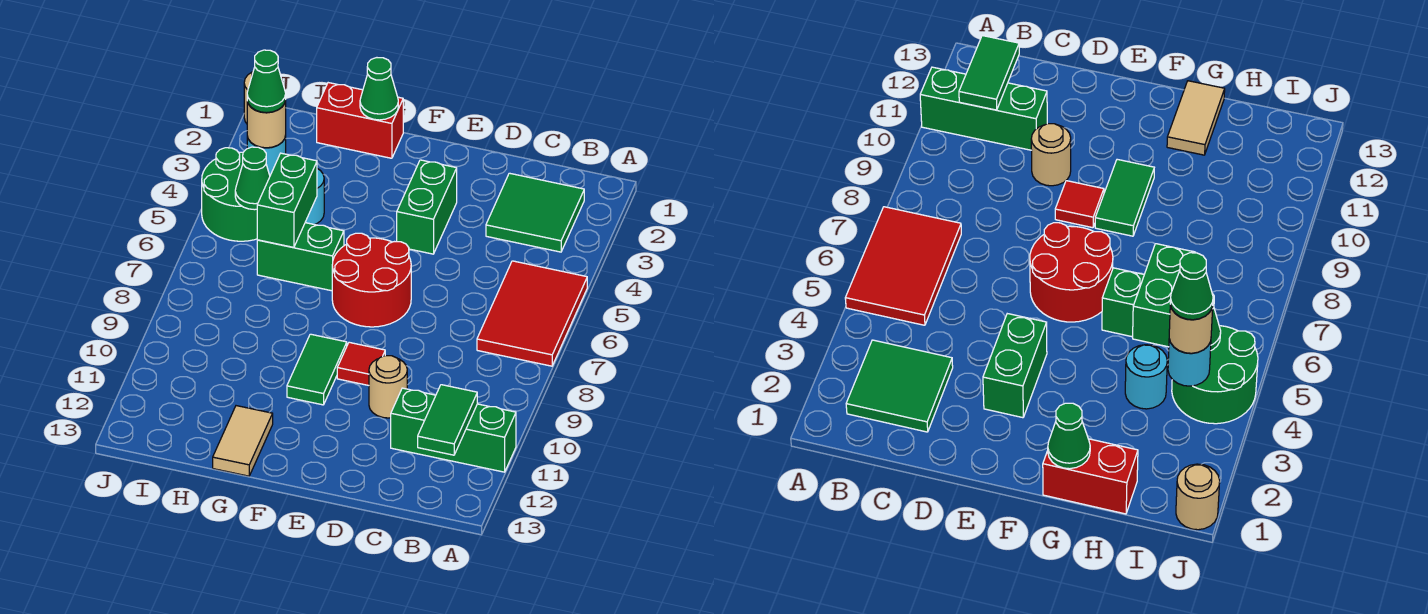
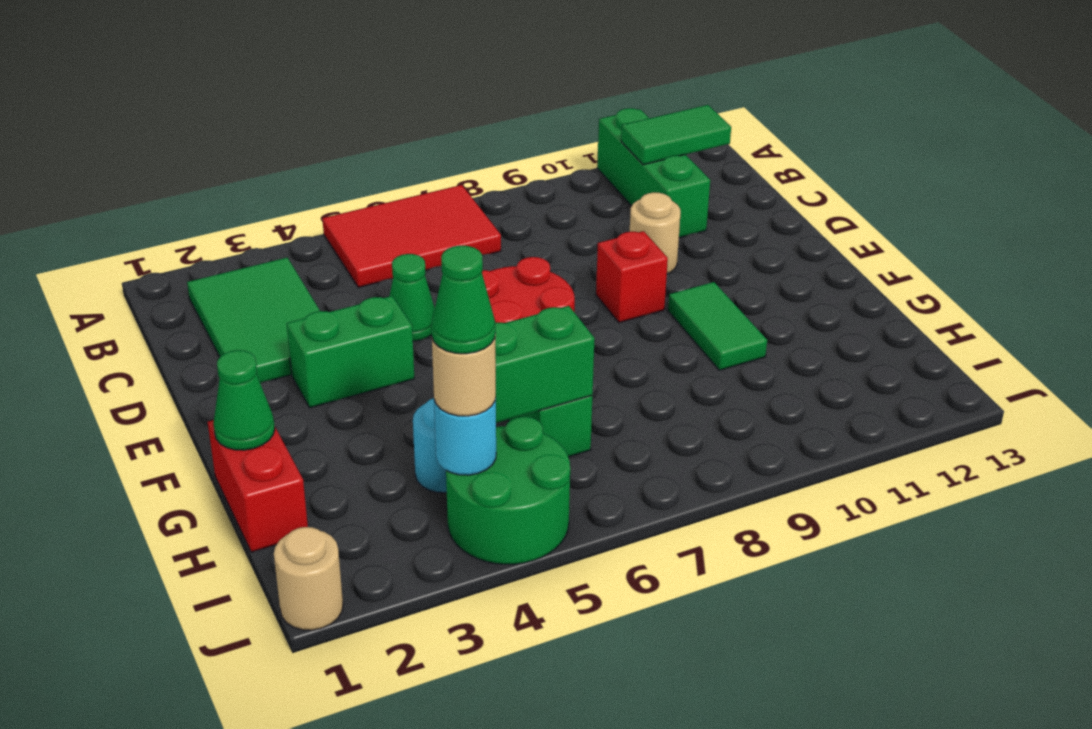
green tile B2:C3 level 1 -> green tile B2:D3 level 1
red tile E9 level 1 -> red brick E9 level 1
green tile F9:F10 level 1 -> green tile F10:G10 level 1
tan tile G12:G13 level 1 -> none
green cone I5 level 2 -> green cone D5 level 1

